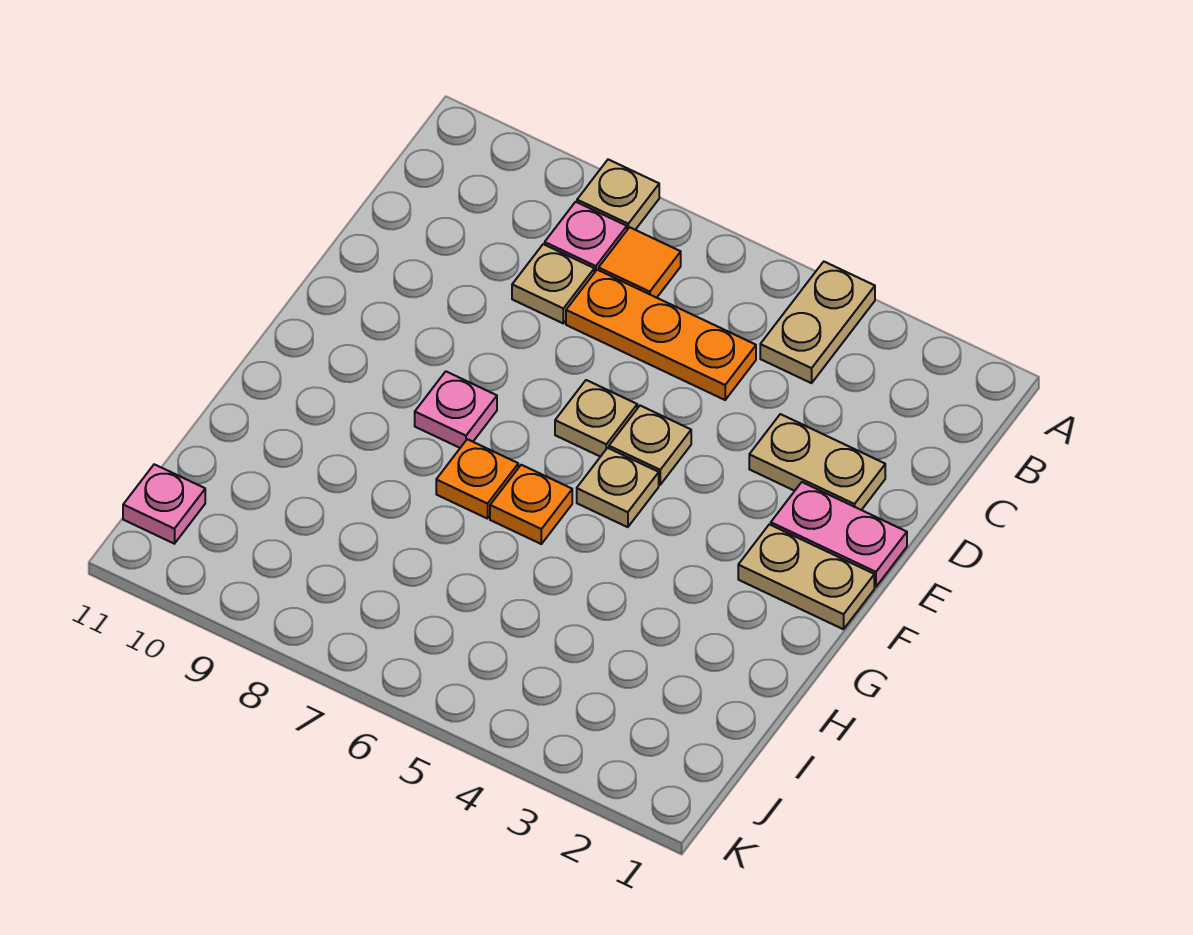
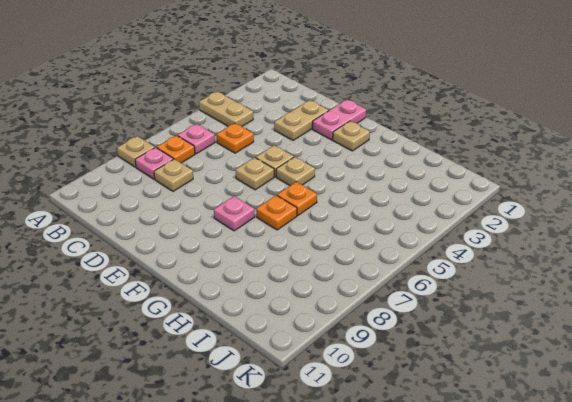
orange tile B7 level 1 -> orange plate B7 level 1
orange plate C5:C7 level 1 -> orange plate C5 level 1
tan plate F1:F2 level 1 -> tan plate F2 level 1
pink plate J11 level 1 -> pink plate B6 level 1

